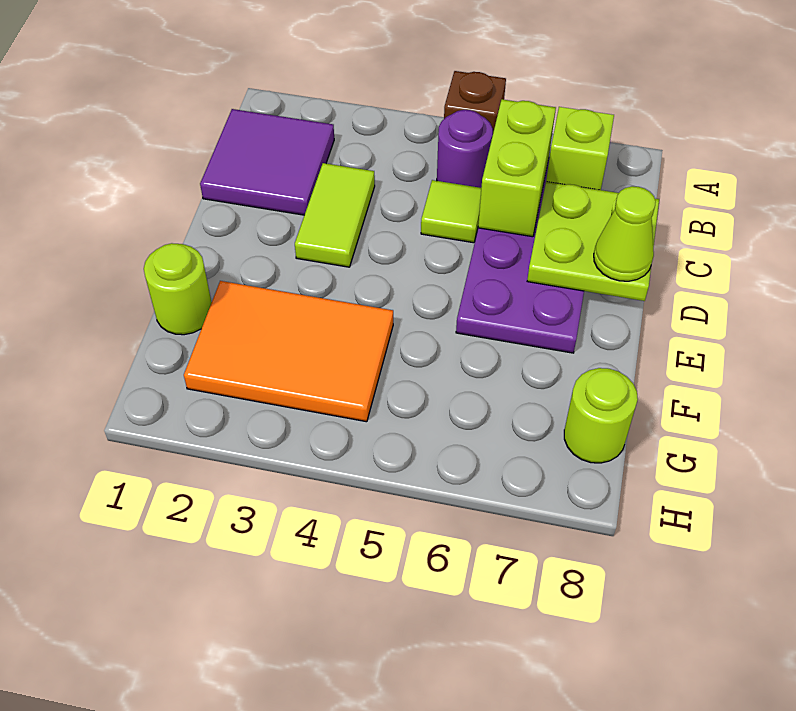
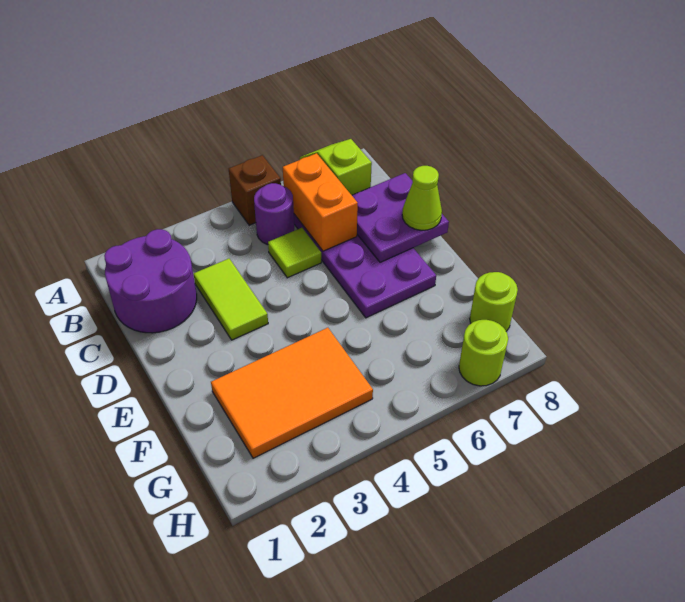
purple tile B1:C2 level 1 -> purple round brick B1:C2 level 1
lime brick B6:C6 level 2 -> orange brick B6:C6 level 2
lime plate C7:D8 level 2 -> purple plate C7:D8 level 2
lime round brick F1 level 1 -> lime round brick H7 level 1

